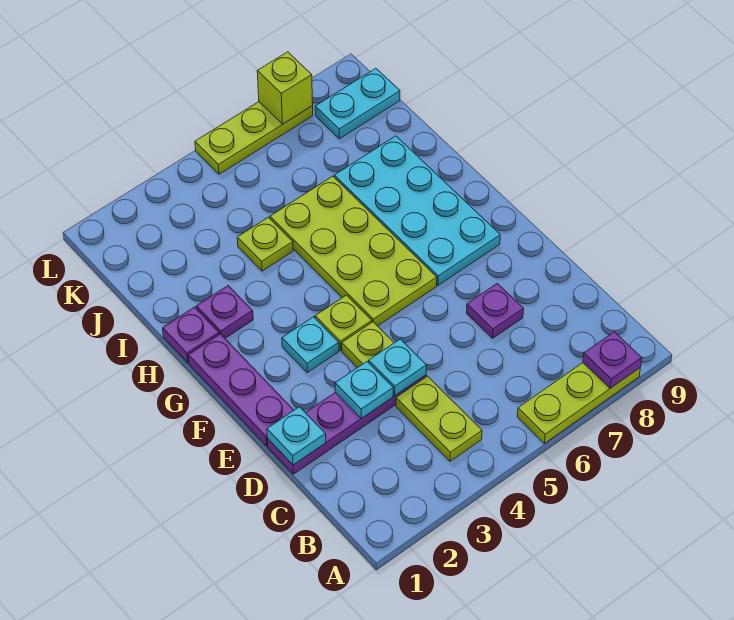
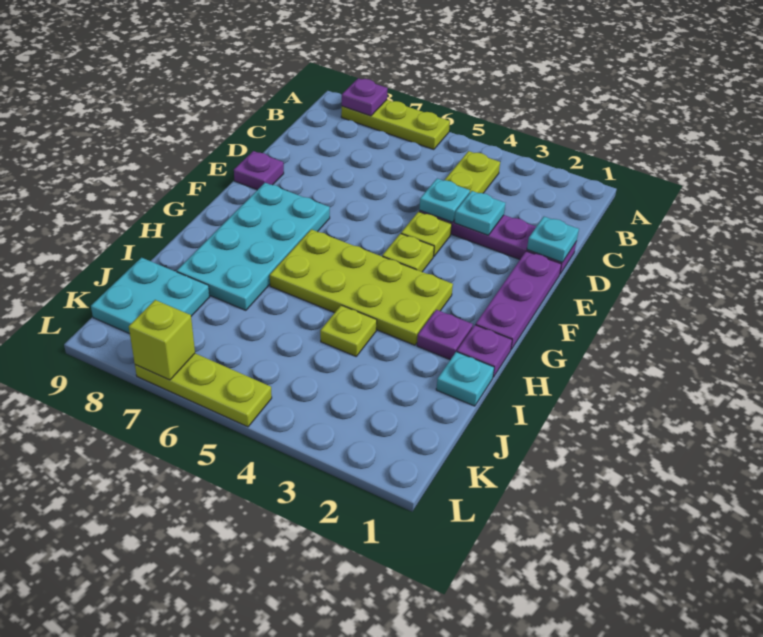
purple plate D7 level 1 -> purple plate E9 level 1
cyan plate F3 level 1 -> cyan plate I1 level 1
lime plate F5:I6 level 1 -> lime plate G3:H6 level 1
cyan plate K8:K9 level 1 -> cyan plate J8:K9 level 1

